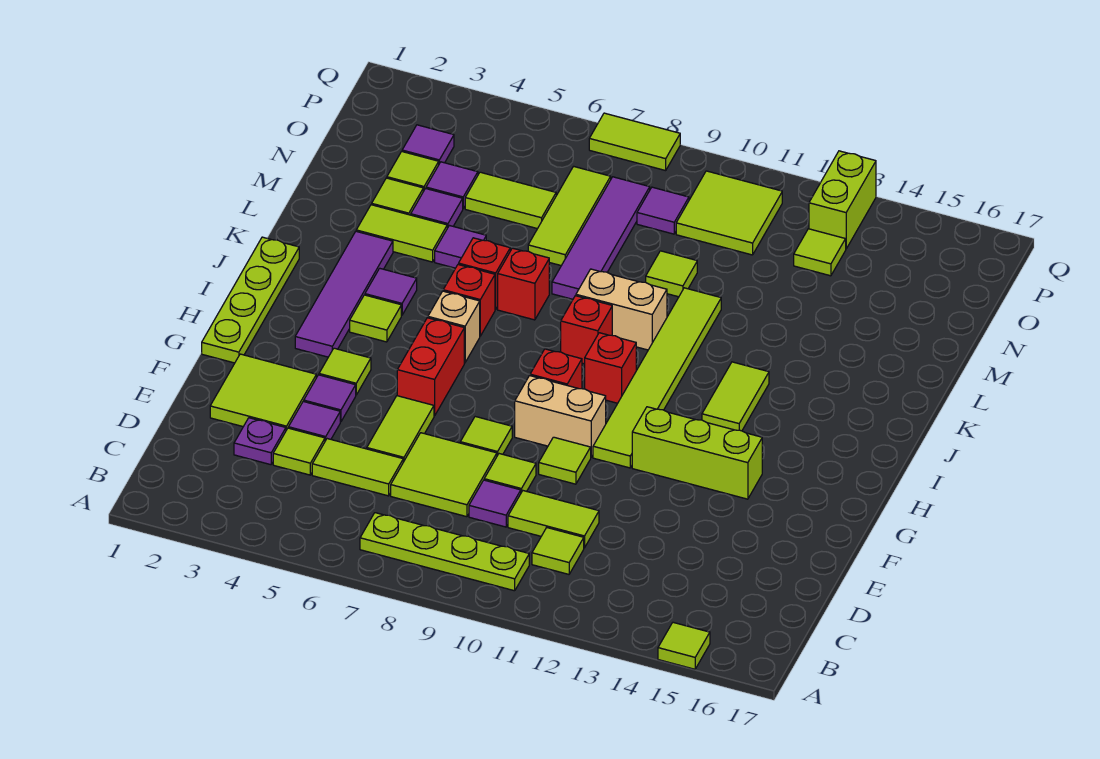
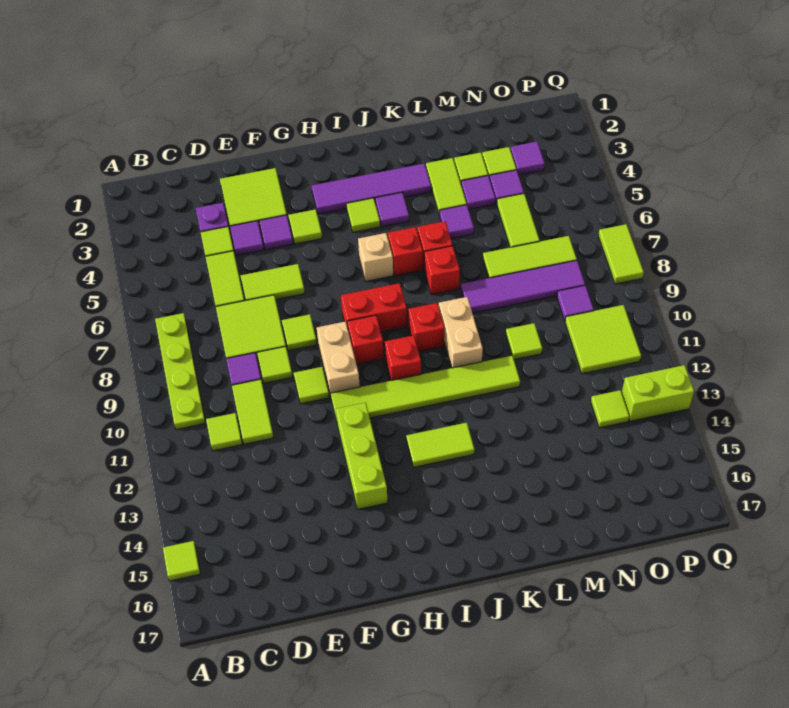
lime plate G1:J1 level 1 -> none
red brick G6:H6 level 1 -> red brick H8:I8 level 1

